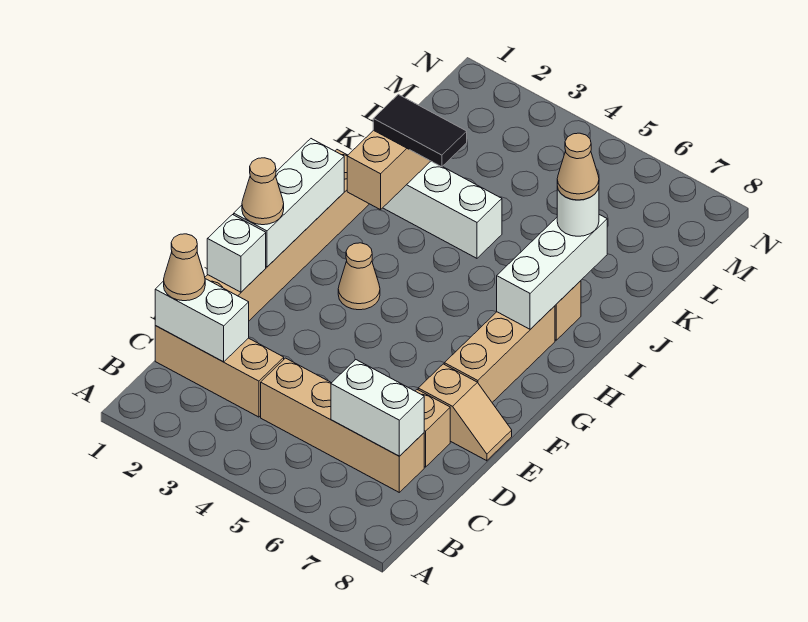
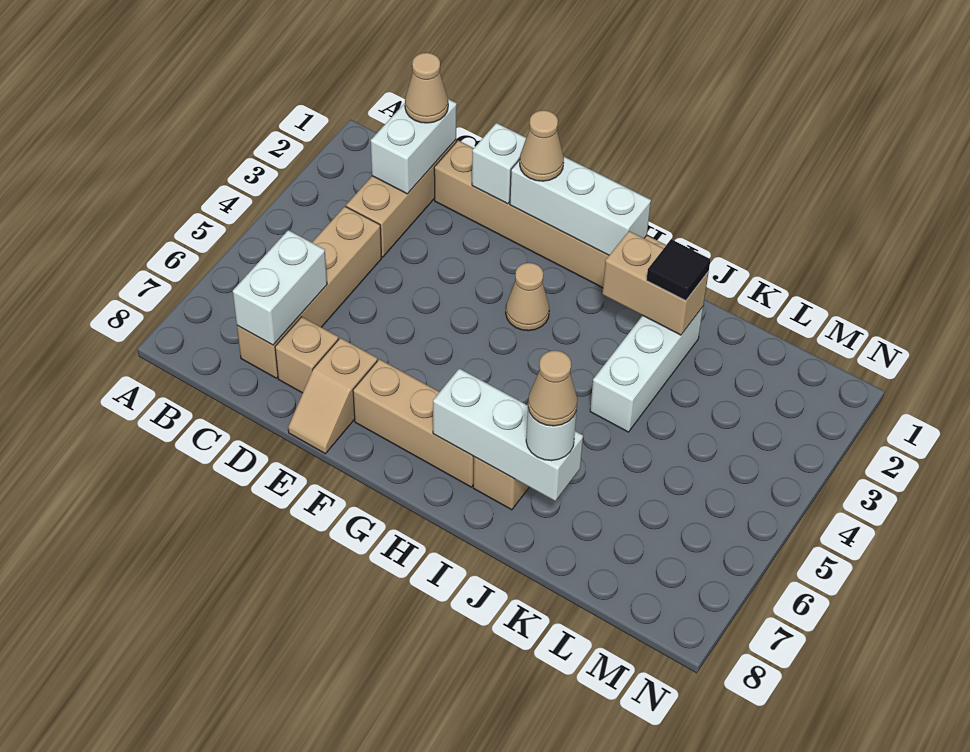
black tile J2:J3 level 3 -> black tile J2 level 3

